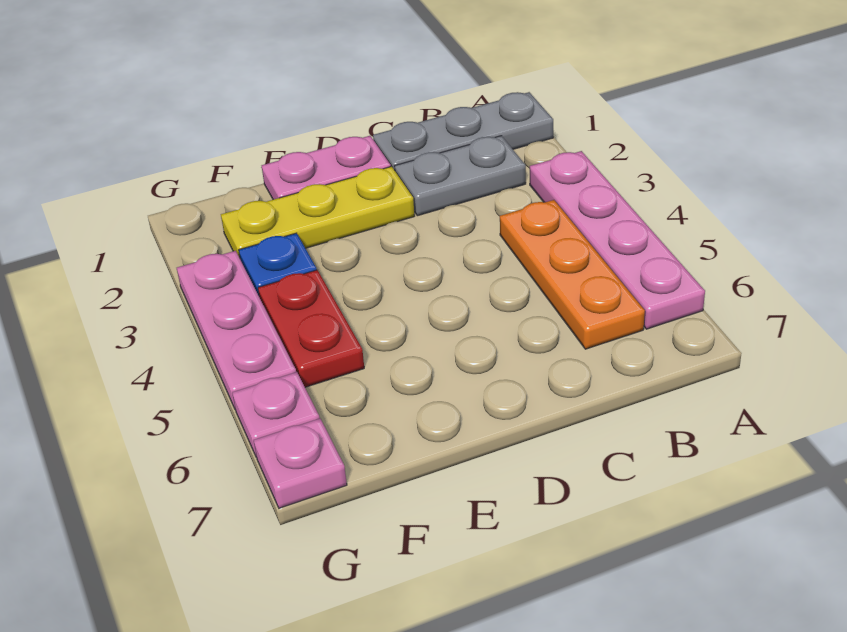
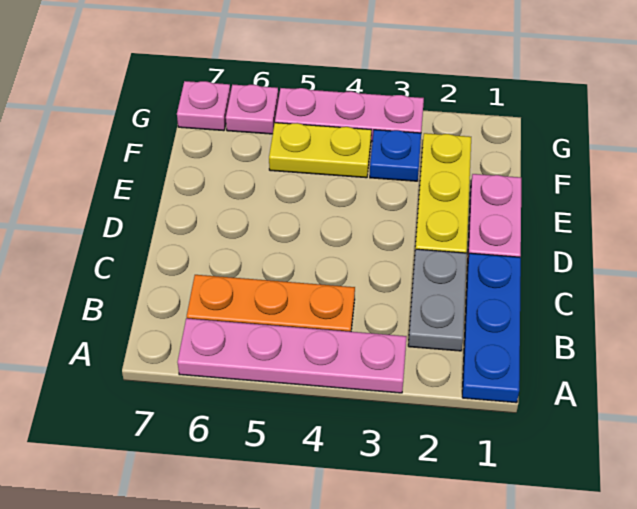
grey plate A1:C1 level 1 -> blue plate A1:C1 level 1
red plate F4:F5 level 1 -> yellow plate F4:F5 level 1

